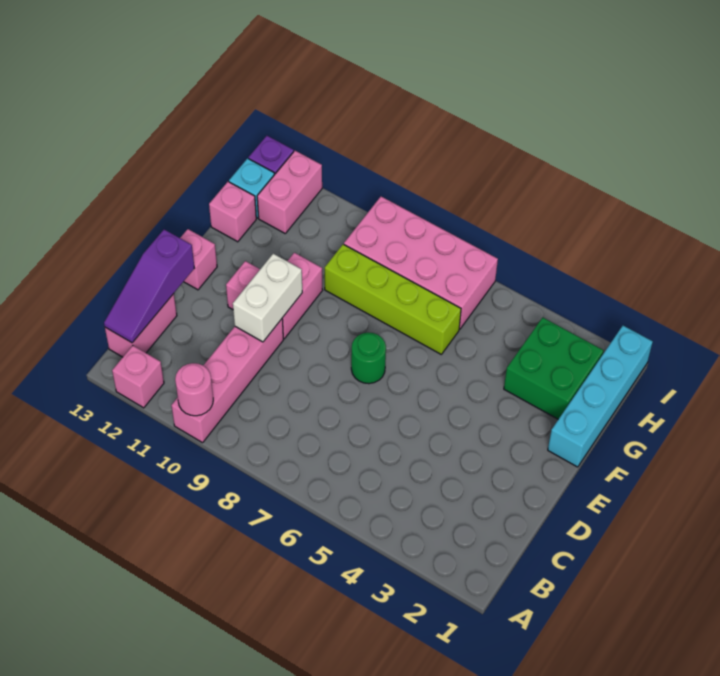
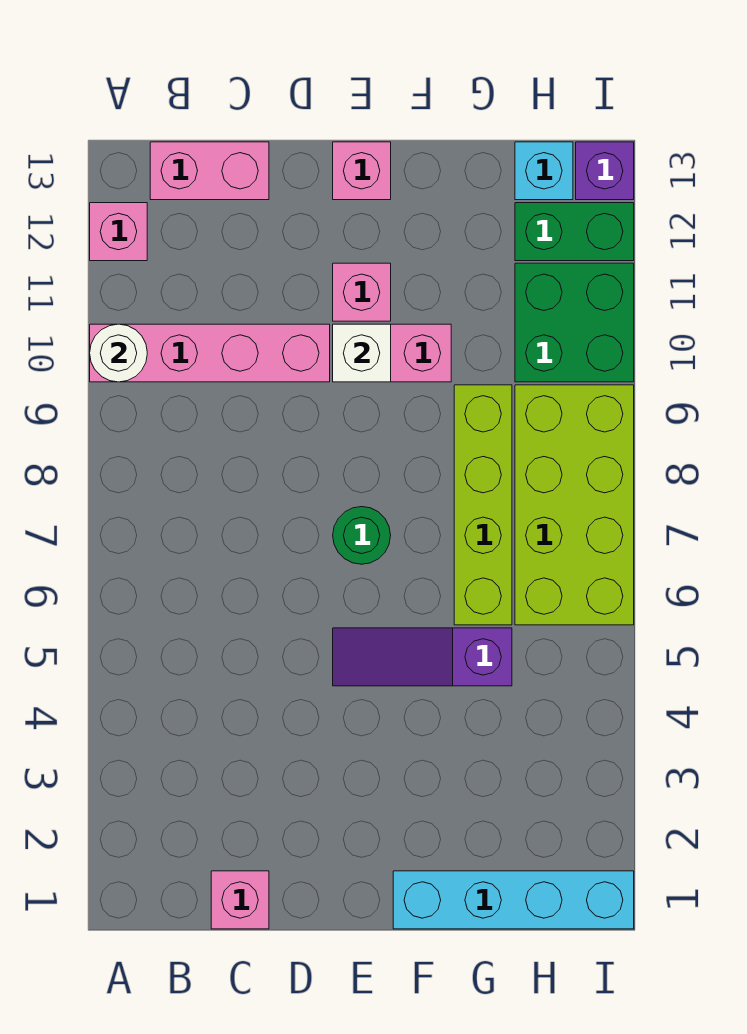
pink round brick A10 level 2 -> white round brick A10 level 2
purple slope B13:D13 level 2 top D -> purple slope E5:G5 level 1 top G
white brick D10:E10 level 2 -> white brick E10 level 2
green brick G2:H3 level 1 -> green brick H10:I11 level 1
pink brick G13 level 1 -> pink brick C1 level 1
pink brick H6:I9 level 1 -> lime brick H6:I9 level 1
pink brick H12:I12 level 1 -> green brick H12:I12 level 1

